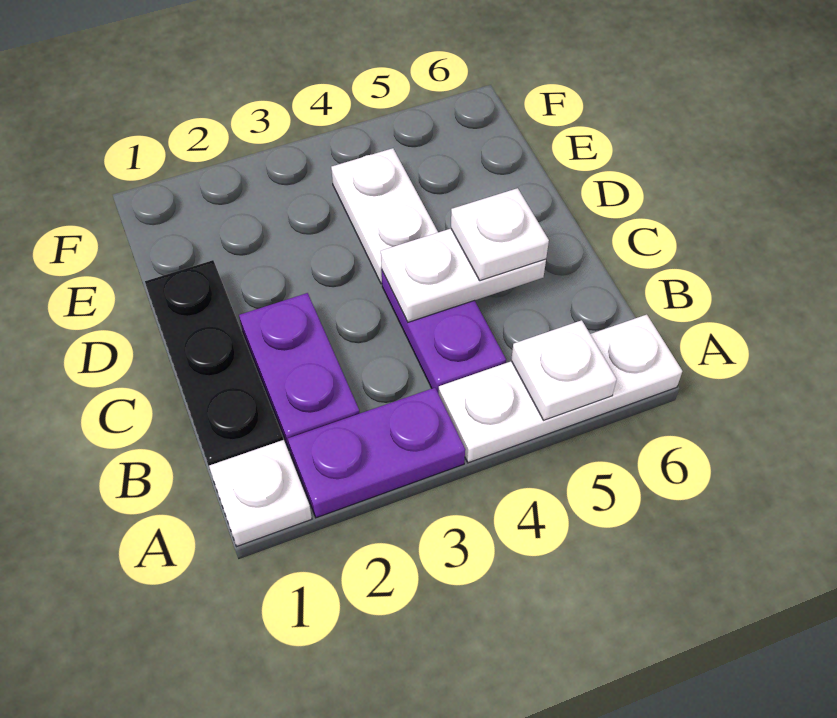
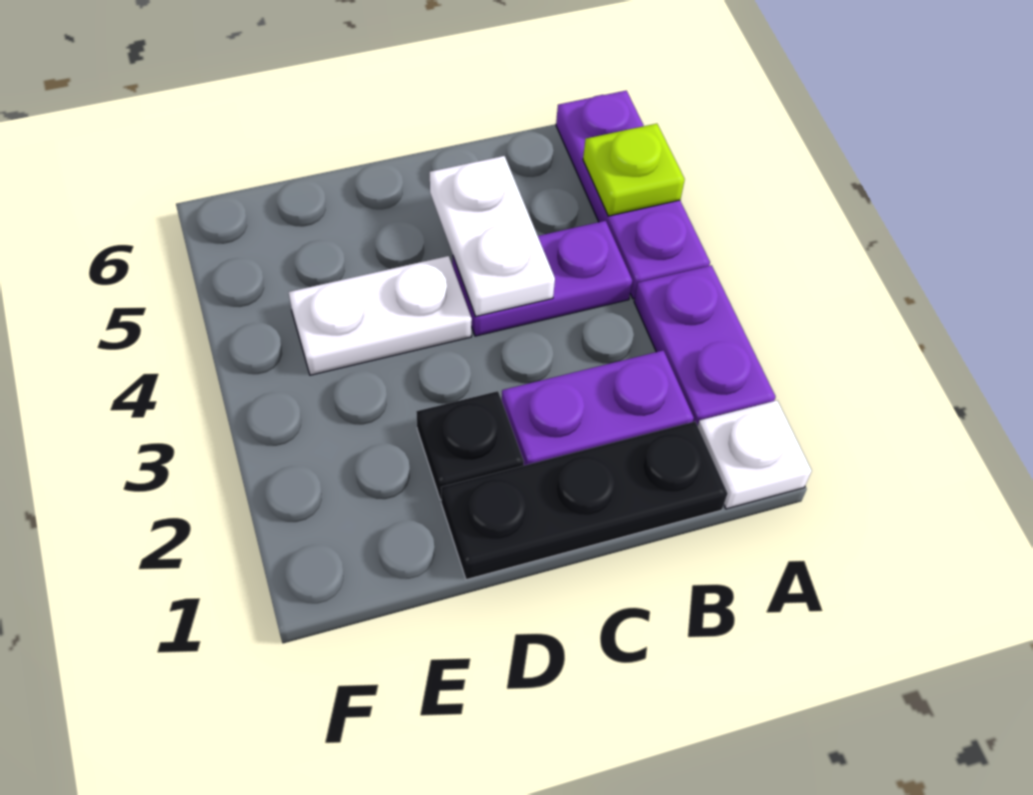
white plate A4:A6 level 1 -> purple plate A4:A6 level 1
white plate A5 level 2 -> lime plate A5 level 2
white plate C5 level 3 -> none
none -> black plate D2 level 1

